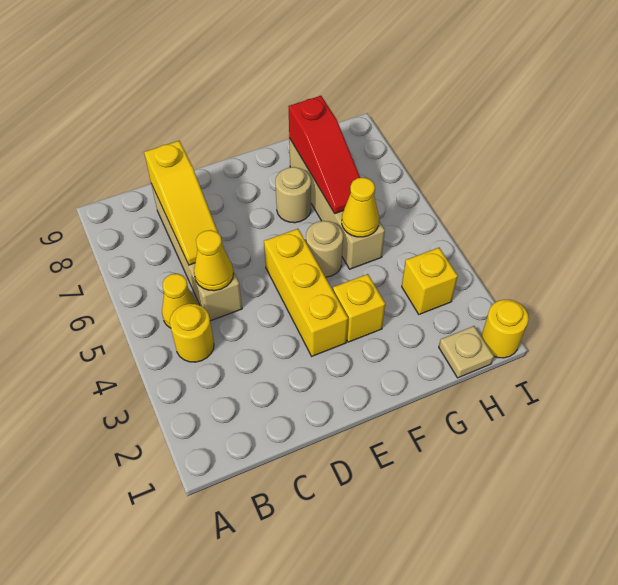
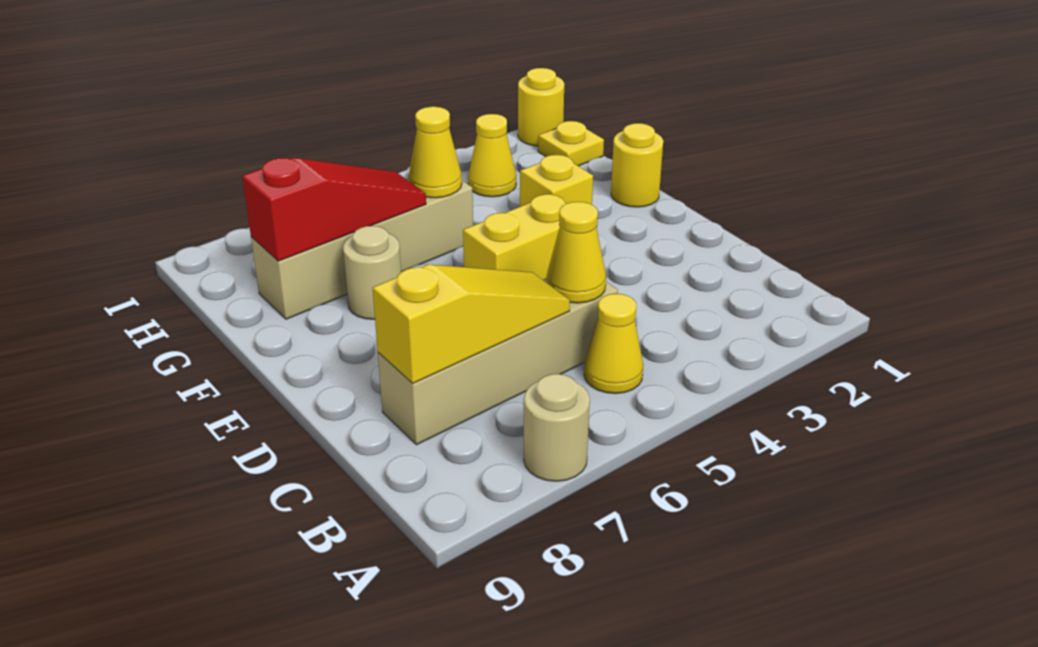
yellow round brick B4 level 1 -> yellow round brick F1 level 1
yellow brick E3:E5 level 1 -> yellow brick E4:E5 level 1
tan round brick F5 level 1 -> tan round brick A7 level 1
tan plate H1 level 1 -> yellow plate H1 level 1
yellow brick H3 level 1 -> yellow cone H3 level 1

